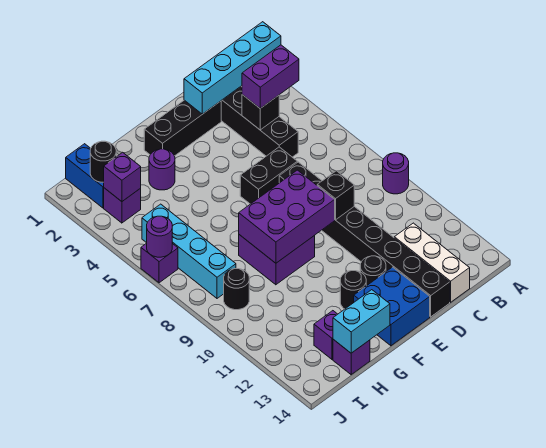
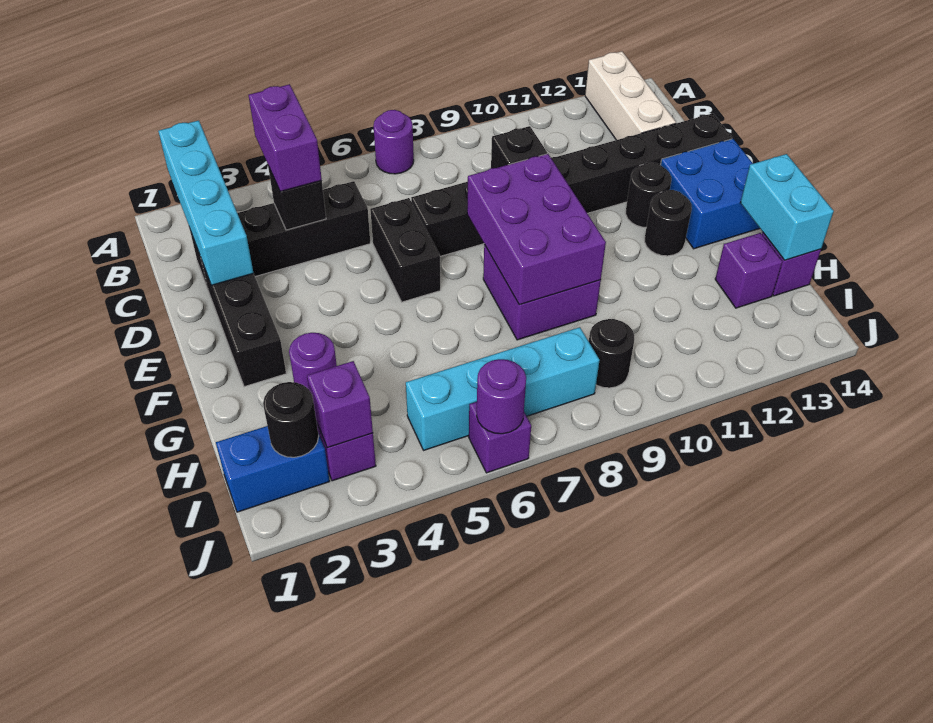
purple round brick A9 level 1 -> purple round brick A7 level 1
white brick C12:C14 level 1 -> white brick A13:C13 level 1

